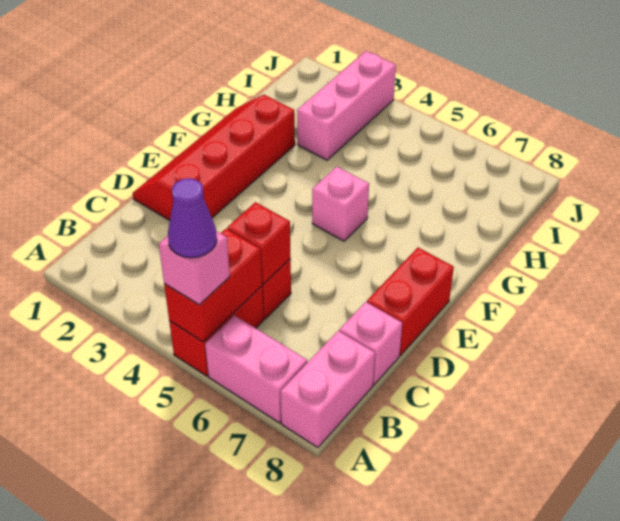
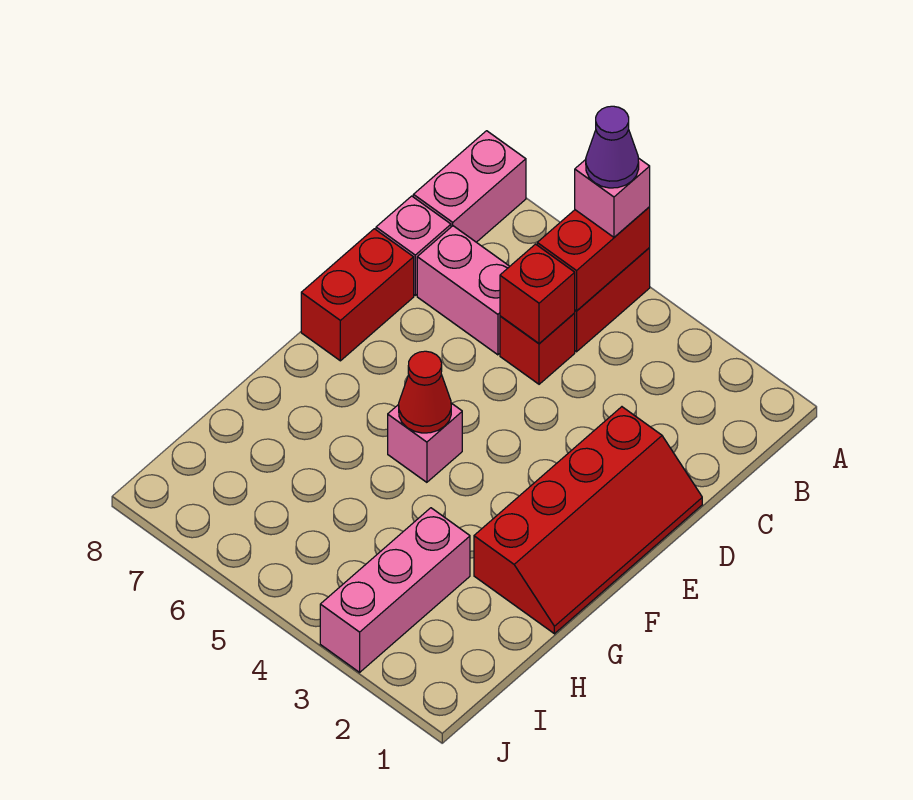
pink brick A6:A7 level 1 -> pink brick C6:C7 level 1
none -> red cone F5 level 2

